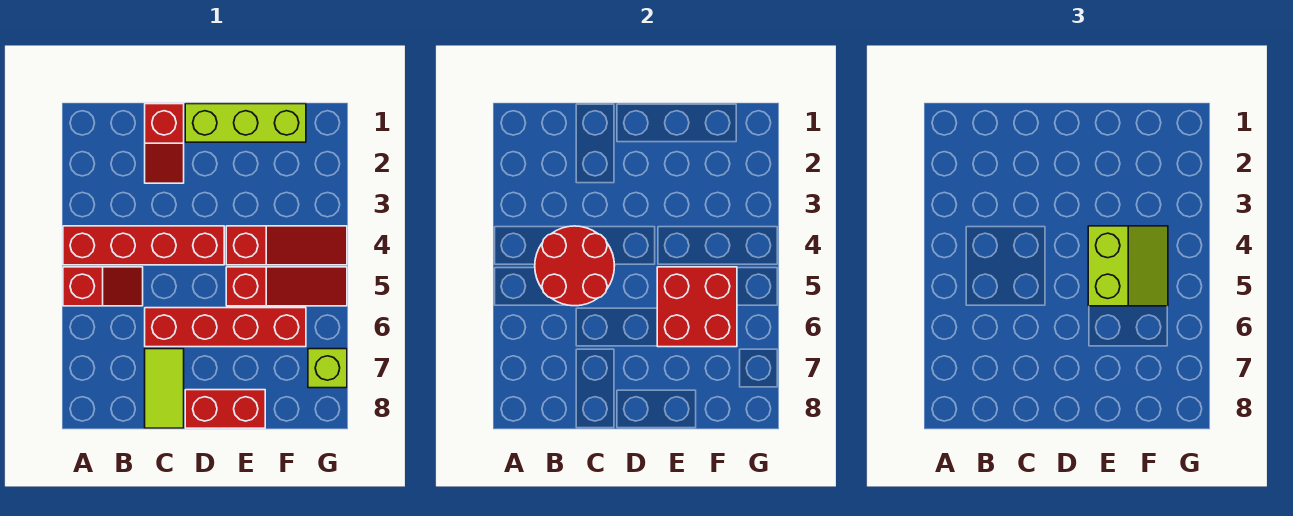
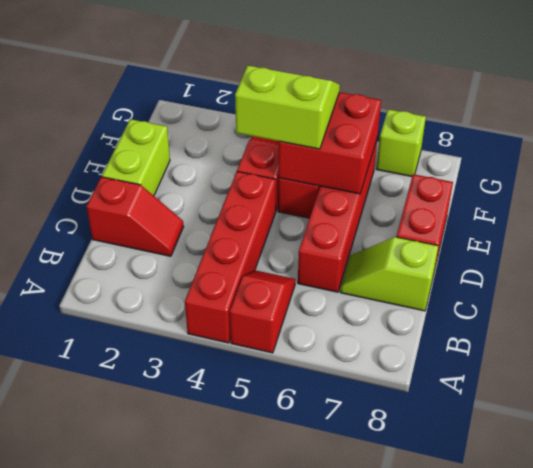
red round brick B4:C5 level 2 -> none
lime tile C7:C8 level 1 -> lime slope C7:C8 level 1 top 8
lime brick D1:F1 level 1 -> lime brick D1:E1 level 1

